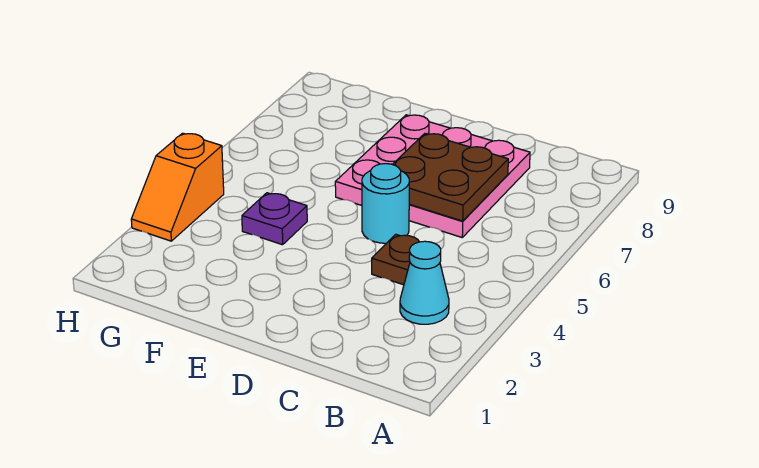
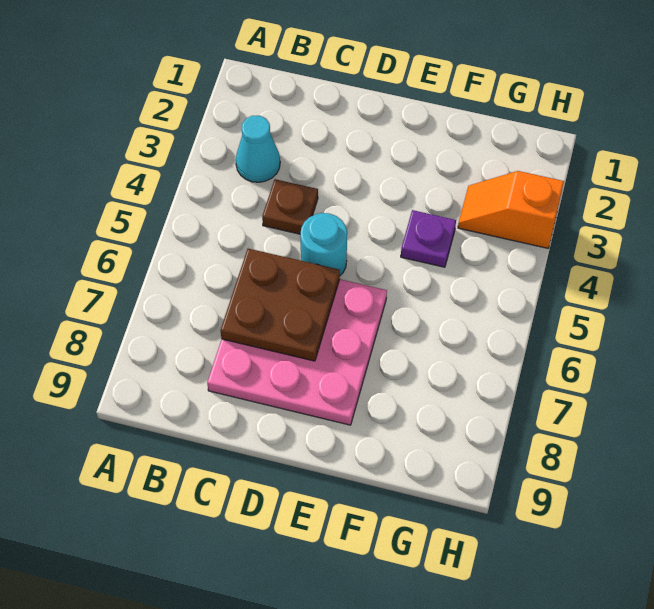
orange slope H3:H4 level 1 top 4 -> orange slope G3:H3 level 1 top H

